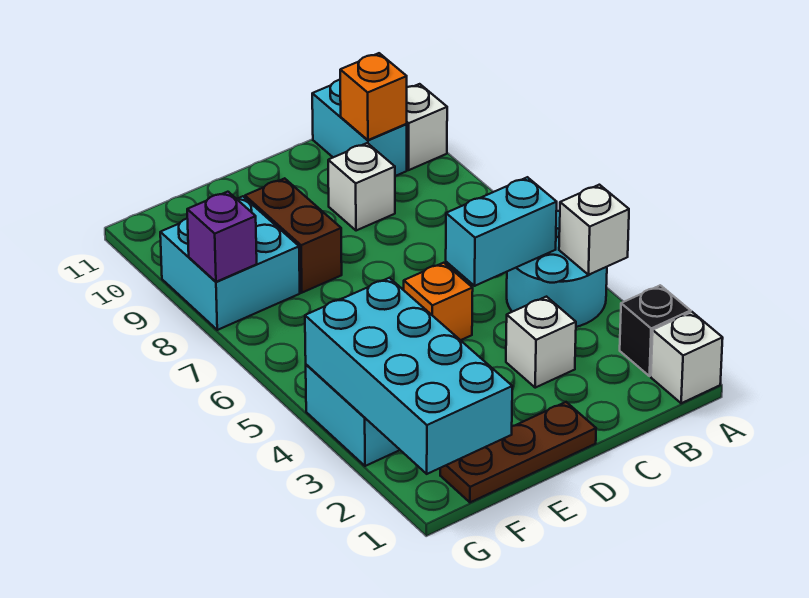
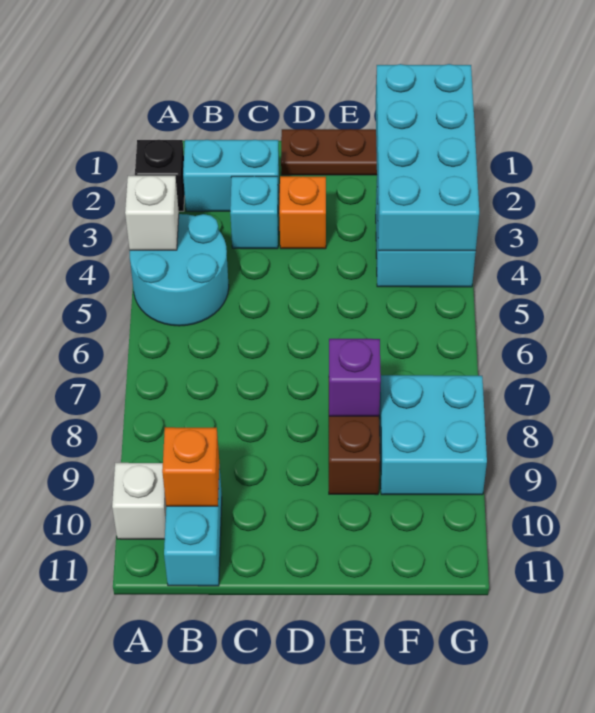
white brick A1 level 1 -> none
cyan brick B5:C5 level 2 -> cyan brick B2:C2 level 1
white brick C3 level 1 -> cyan brick C3 level 1
white brick C9 level 1 -> none
orange brick D5 level 1 -> orange brick D3 level 1
purple brick G8 level 2 -> purple brick E8 level 2

